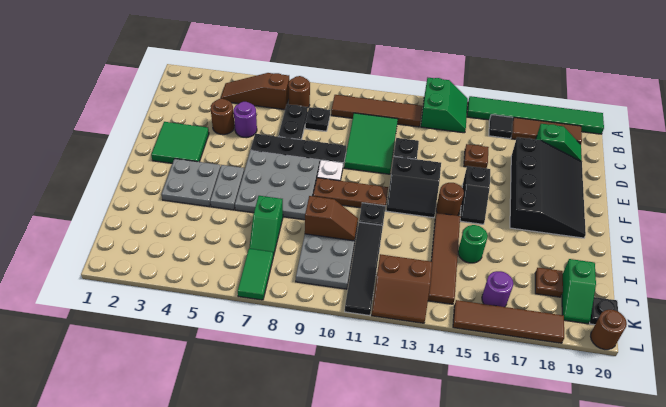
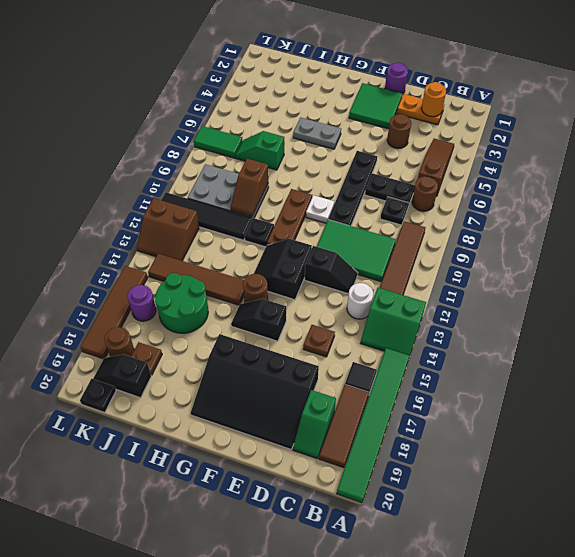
none -> orange plate C2:D2 level 1
none -> orange round brick C2 level 2
none -> white round brick C13 level 1
purple round brick D5 level 1 -> purple round brick E1 level 1
grey plate F6:H8 level 1 -> none
grey plate G3:H4 level 1 -> none
green round brick I15 level 1 -> green round brick I15:J16 level 1
green slope J19:K19 level 1 top J -> black slope J19:K19 level 1 top J
brown slope K12:L13 level 1 top K -> brown slope K12:L13 level 1 top 12
brown round brick L20 level 1 -> brown round brick K18 level 1

